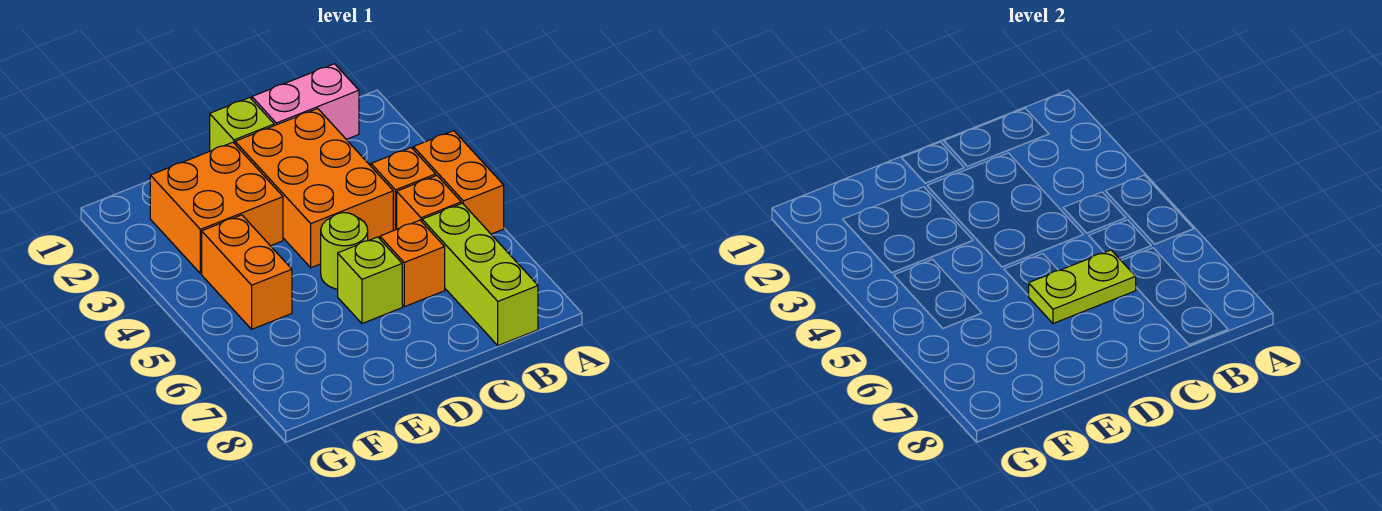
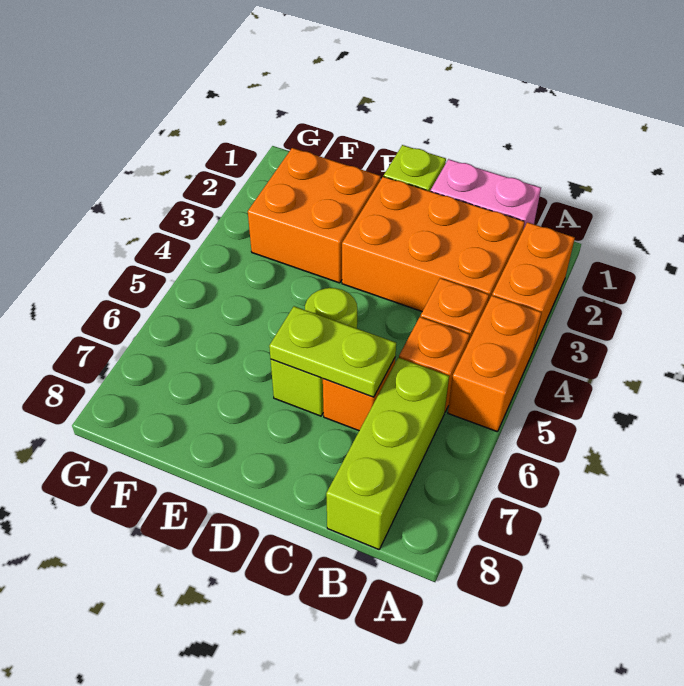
orange brick C2:D4 level 1 -> orange brick B2:D3 level 1
orange brick F4:F5 level 1 -> orange brick A2:A3 level 1

